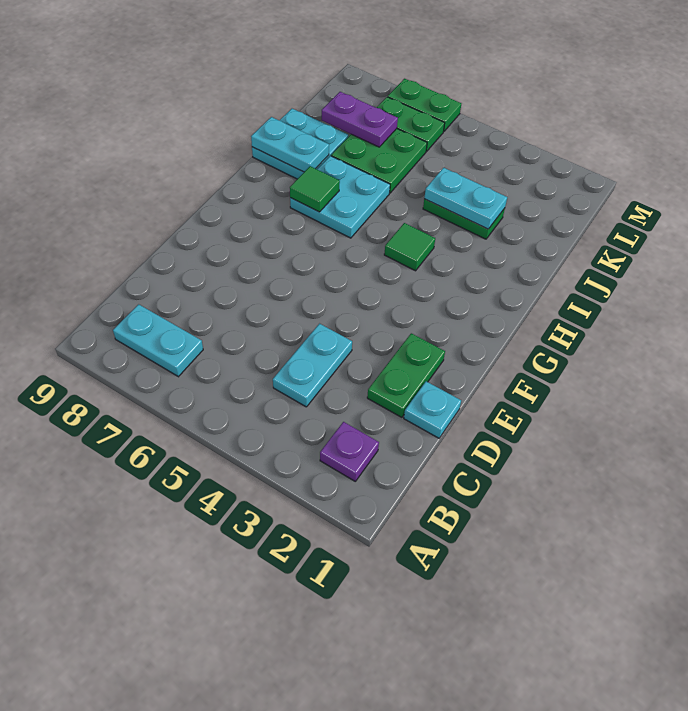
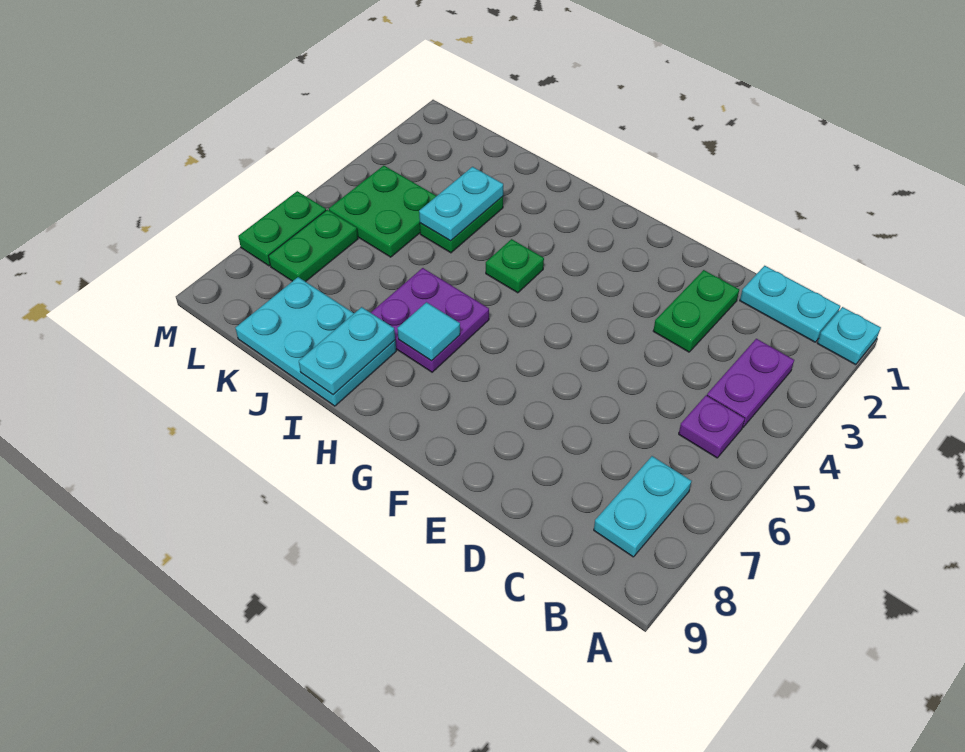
purple plate B2 level 1 -> purple plate B5 level 1
cyan plate C4:D4 level 1 -> cyan plate B1:C1 level 1
cyan plate D1 level 1 -> cyan plate A1 level 1
green plate D2:E2 level 1 -> green plate D2:D3 level 1
green tile H4 level 1 -> green plate H4 level 1
cyan plate H6:I7 level 1 -> purple plate H6:I7 level 1
green tile H7 level 2 -> cyan tile H7 level 2
cyan plate I8:J9 level 1 -> cyan plate I8:K9 level 1
green plate J6:K7 level 1 -> green plate K4:L5 level 1
purple plate K7:K8 level 2 -> purple plate B3:B4 level 1

